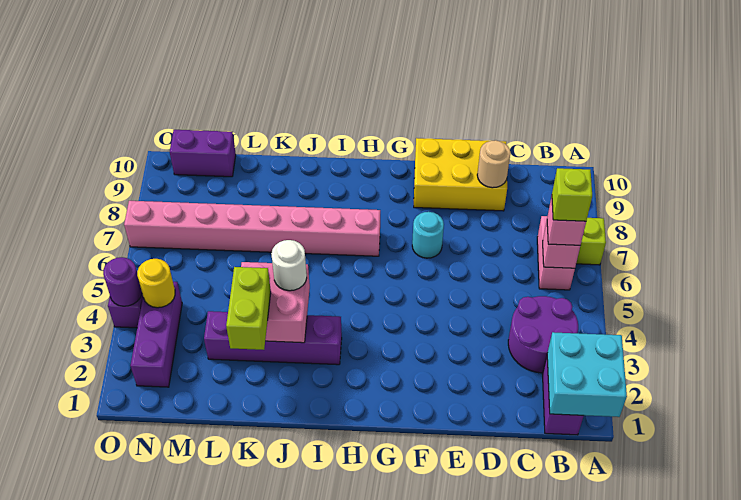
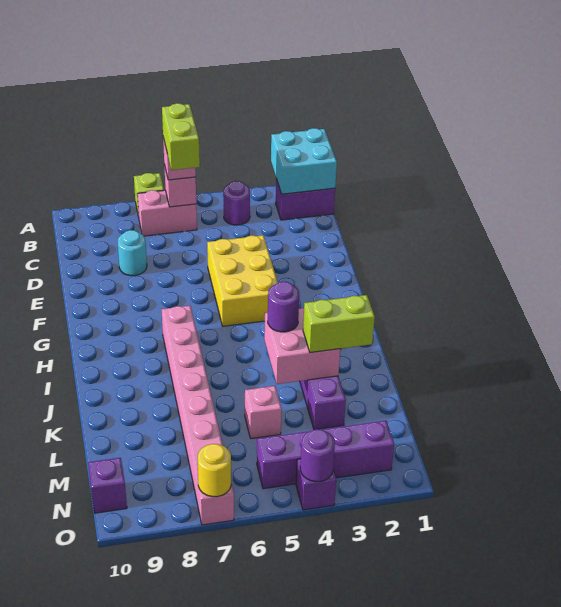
purple round brick B3:C4 level 1 -> purple round brick B4 level 1
lime brick B6 level 4 -> lime brick B6:C6 level 4
yellow brick D9:F10 level 1 -> yellow brick E4:G5 level 1
tan round brick D9 level 2 -> none
cyan round brick F7 level 1 -> cyan round brick D8 level 1
white round brick J4 level 3 -> purple round brick J4 level 3
none -> pink brick L5 level 1
purple brick M10:N10 level 1 -> purple brick N10 level 1
purple brick N2:N4 level 1 -> purple brick N2:N5 level 1
yellow round brick N4 level 2 -> yellow round brick O7 level 2

